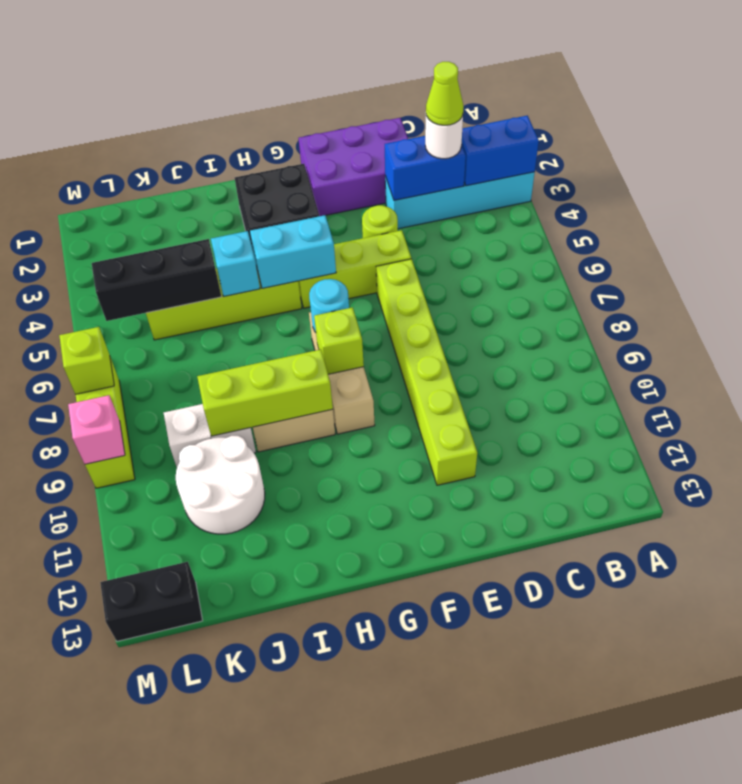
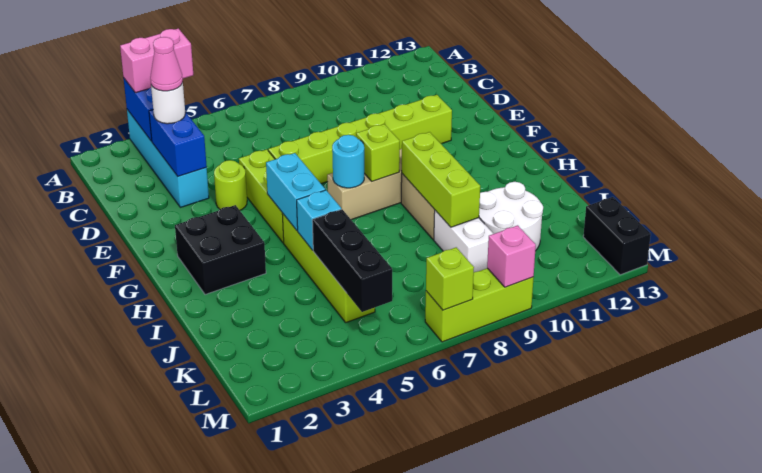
none -> pink brick A3:A4 level 3
lime cone C3 level 4 -> pink cone C3 level 4
purple brick D1:F2 level 1 -> none

